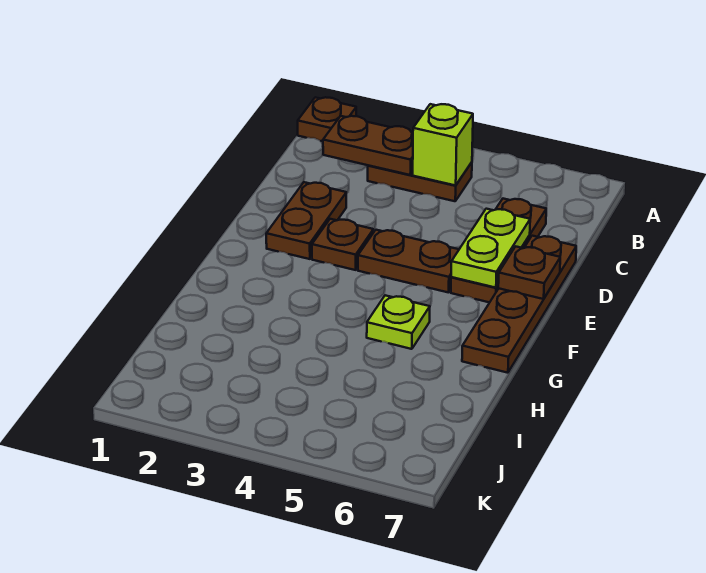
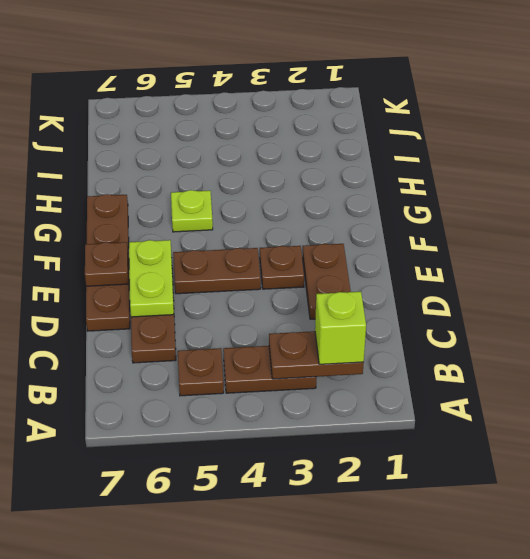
brown plate A1 level 1 -> brown plate B5 level 1
lime brick B4 level 2 -> lime brick B2 level 3

